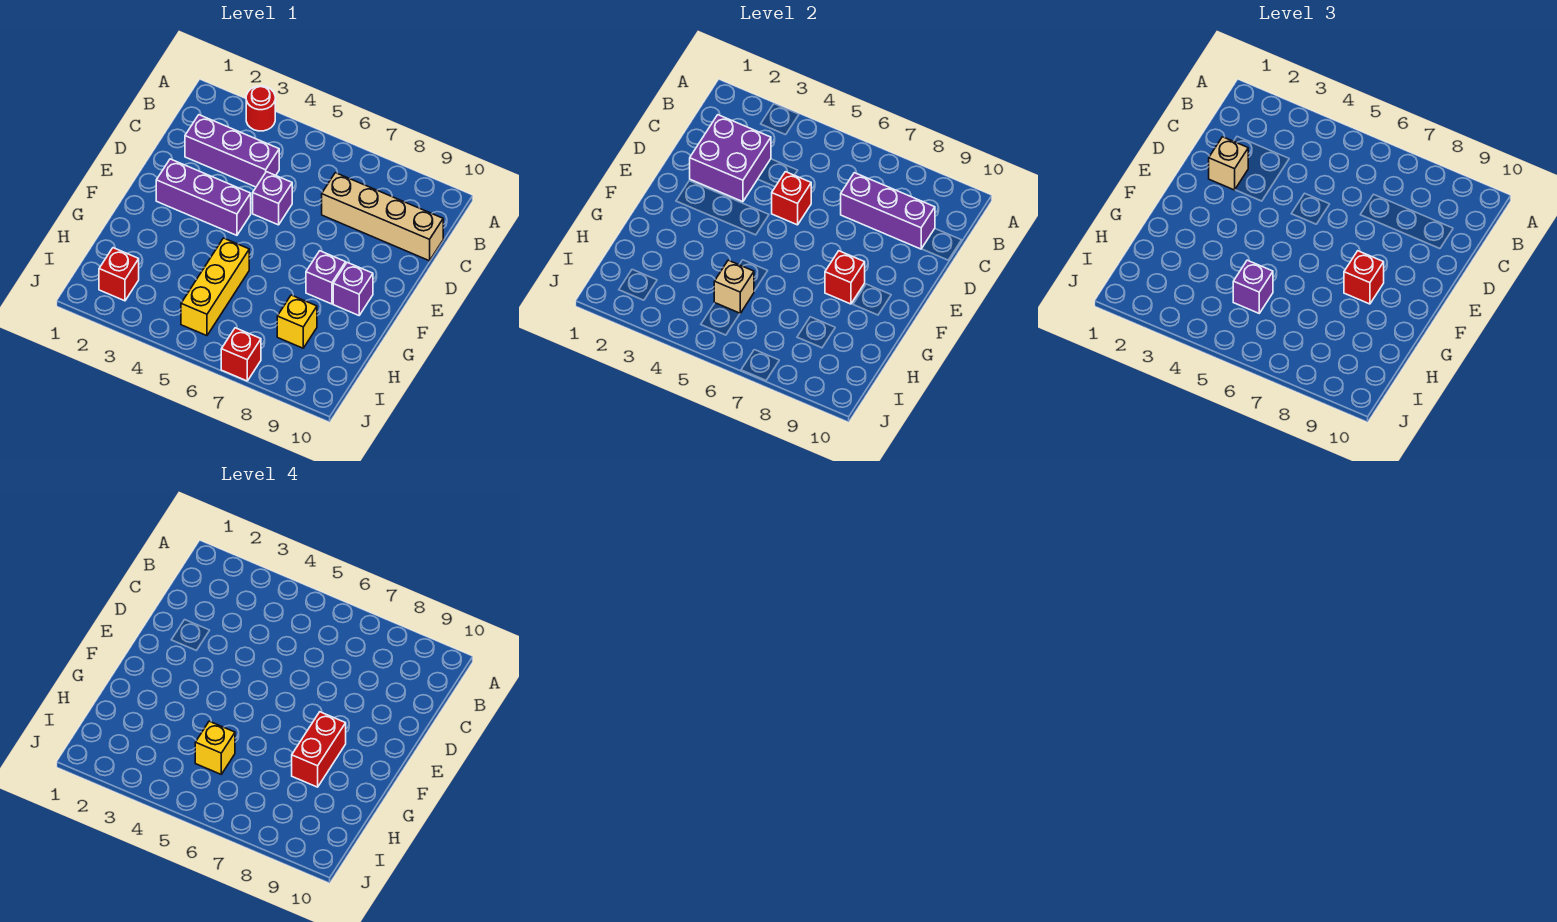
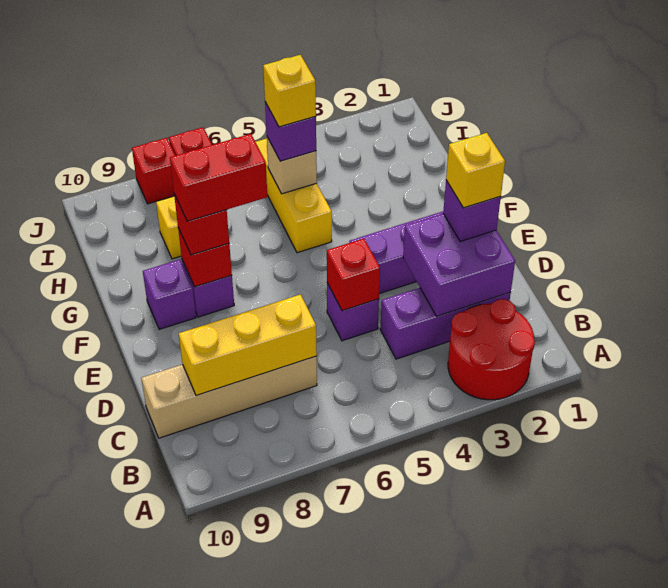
red round brick A3 level 1 -> red round brick A2:B3 level 1
purple brick C7:C9 level 2 -> yellow brick C7:C9 level 2
tan brick D2 level 3 -> purple brick D2 level 3
none -> yellow brick D2 level 4
red brick F8:G8 level 4 -> red brick F7:F8 level 4
red brick I2 level 1 -> red brick J8 level 1

